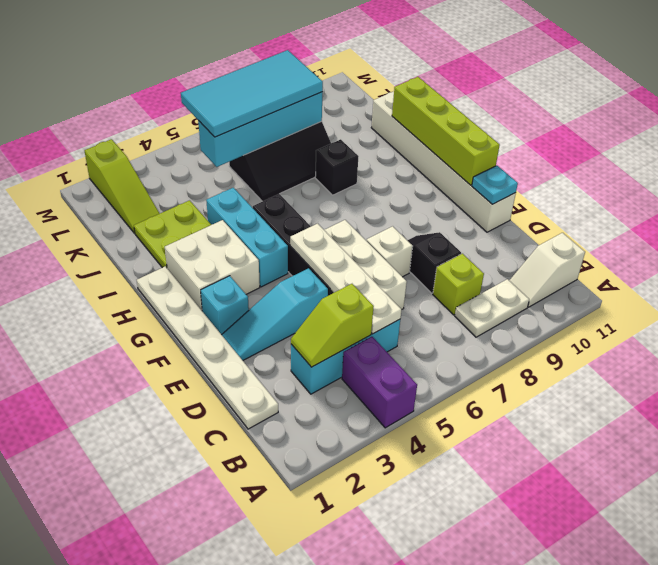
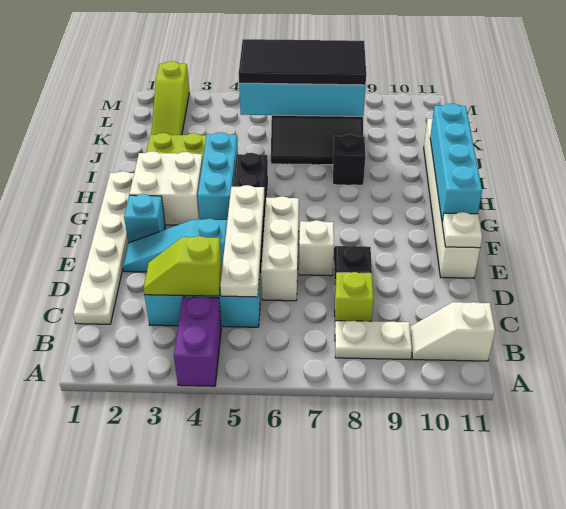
cyan plate E11 level 2 -> white plate E11 level 2
lime brick F11:I11 level 2 -> cyan brick F11:I11 level 2
cyan tile K5:L8 level 3 -> black tile K5:L8 level 3

